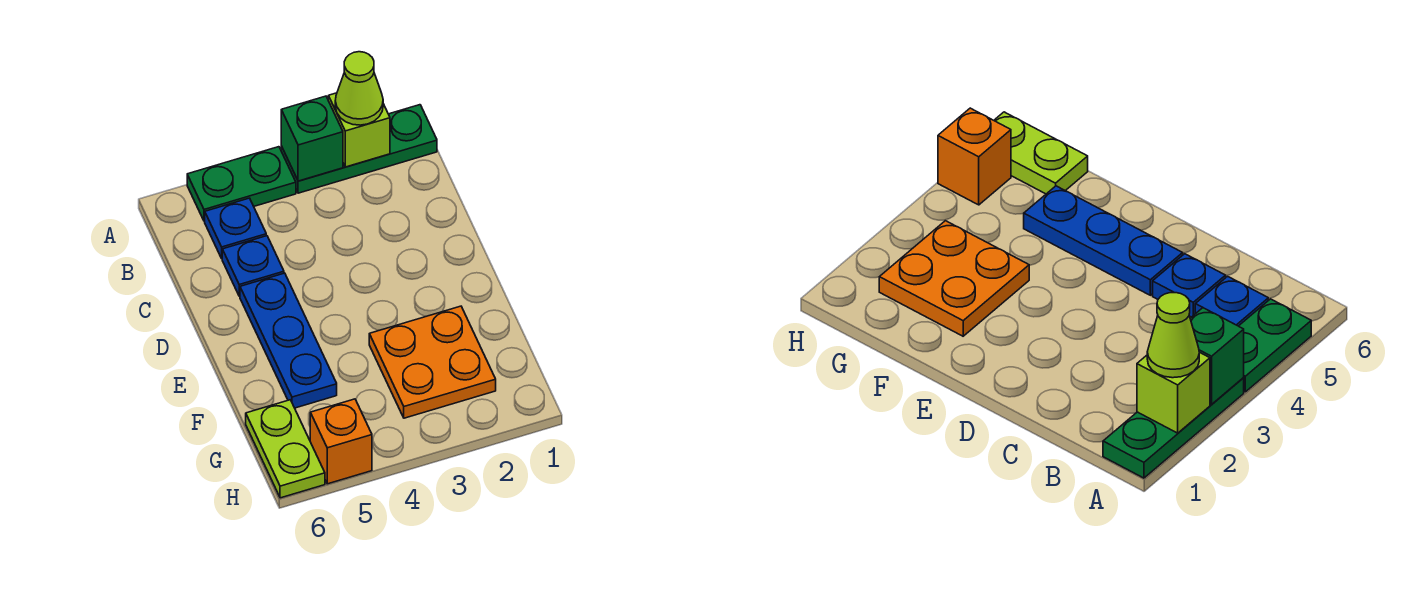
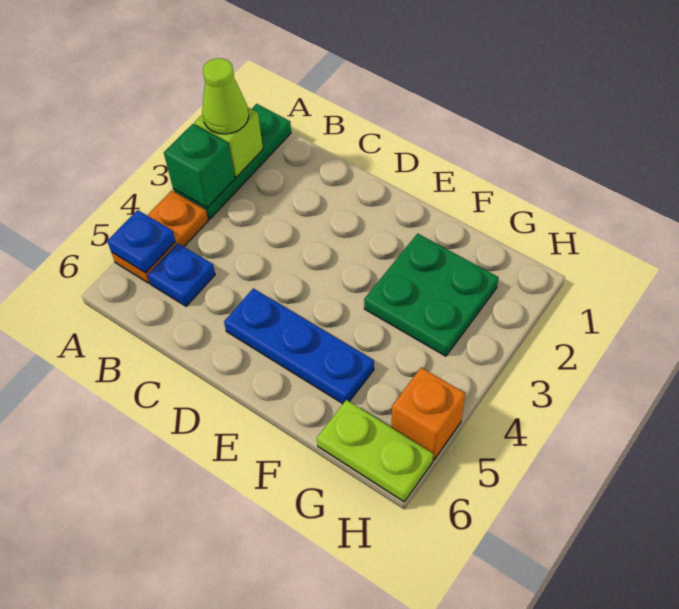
green plate A4:A5 level 1 -> orange plate A4:A5 level 1
blue plate C5 level 1 -> blue plate A5 level 2
orange plate F2:G3 level 1 -> green plate F2:G3 level 1

